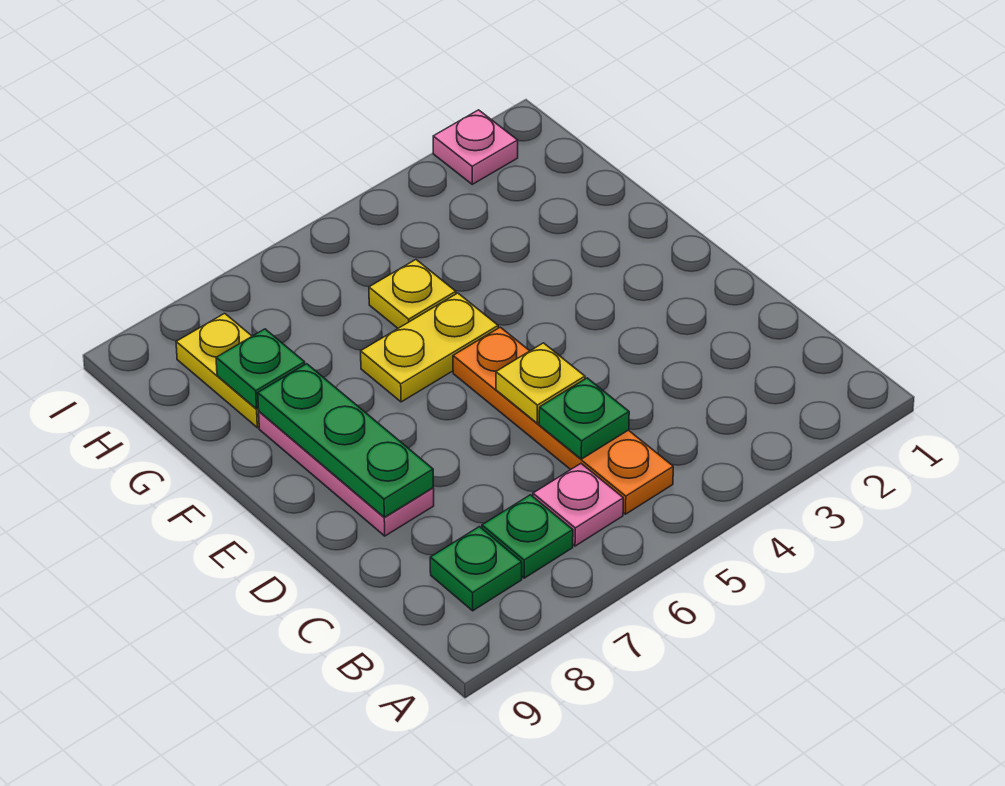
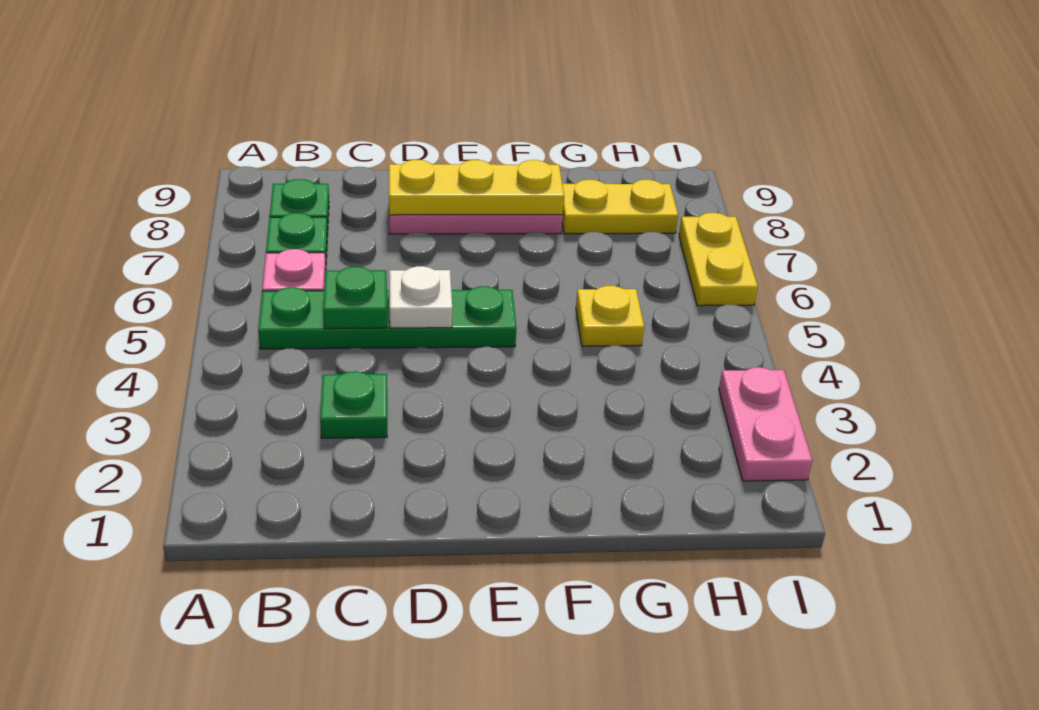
orange plate B5:E5 level 1 -> green plate B5:E5 level 1
yellow plate D5 level 2 -> white plate D5 level 2
green plate D8:F8 level 2 -> yellow plate D8:F8 level 2
yellow plate F5:F6 level 1 -> yellow plate I6:I7 level 1
green plate G8 level 2 -> green plate C3 level 1
pink plate I2 level 1 -> pink plate I2:I3 level 1

